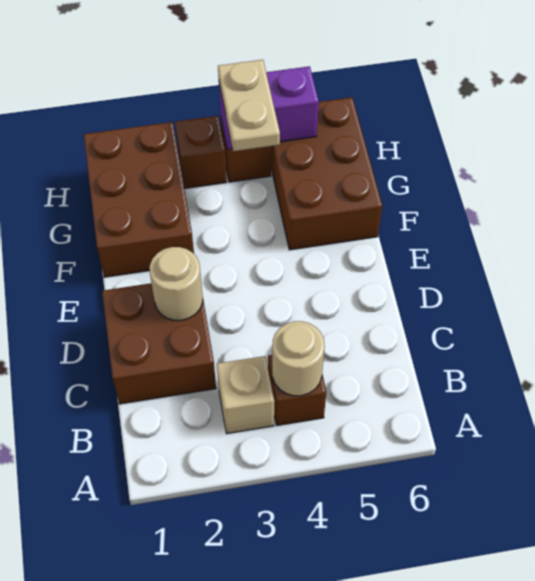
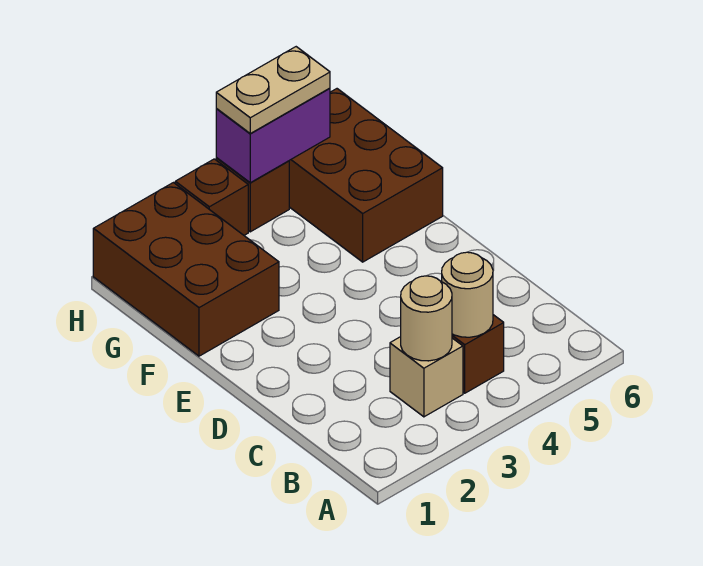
brown brick C1:D2 level 1 -> none
tan round brick D2 level 2 -> tan round brick B3 level 2
tan plate G4:H4 level 3 -> tan plate H4:H5 level 3

